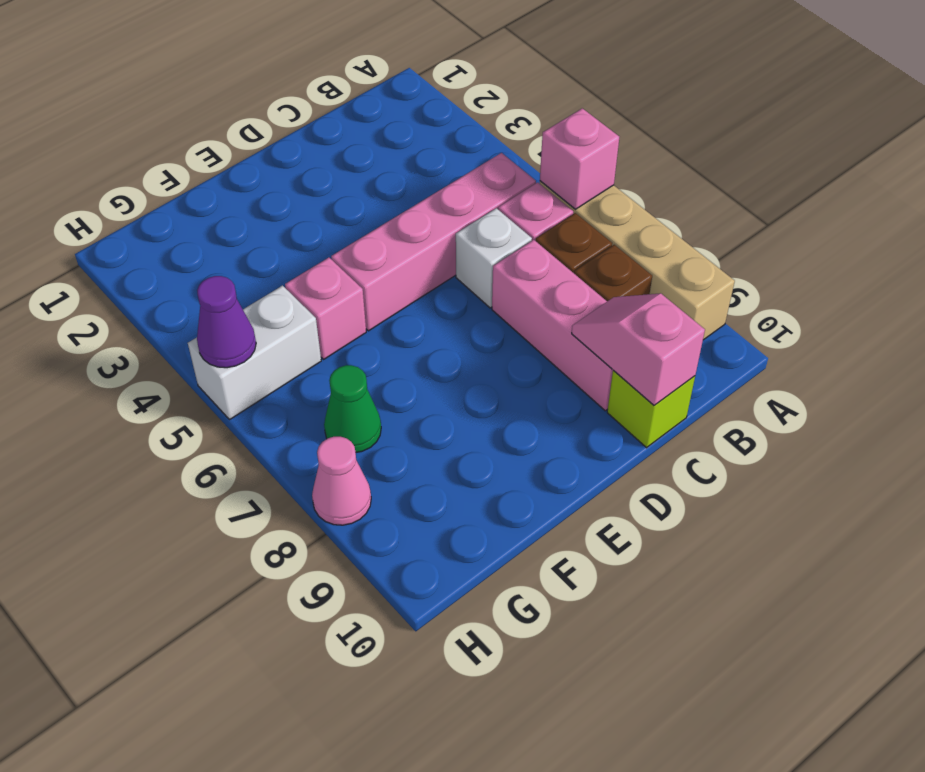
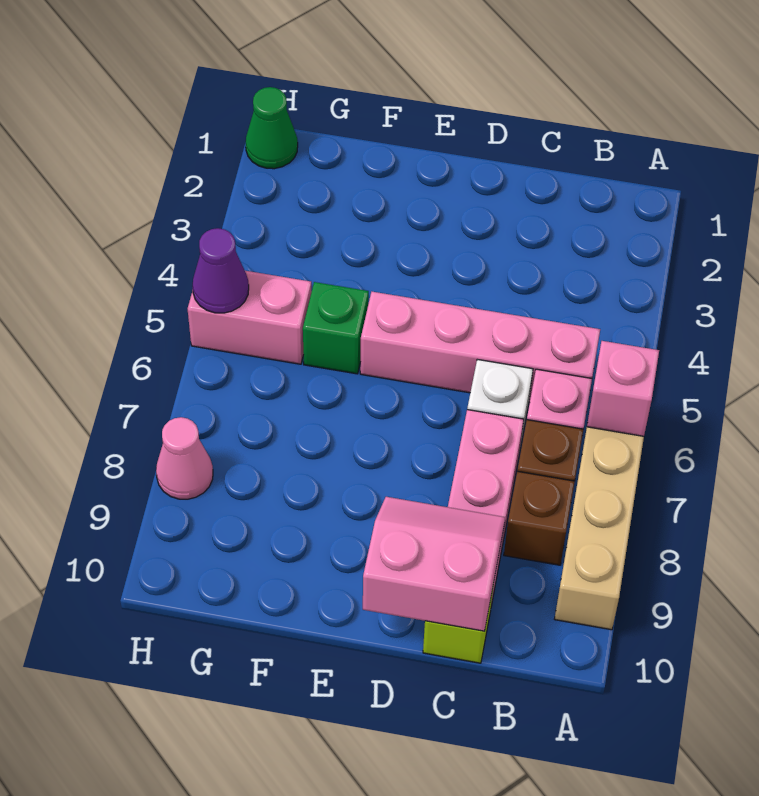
pink slope C9:C10 level 2 top 10 -> pink slope C9:D10 level 2 top 10
pink brick F5 level 1 -> green brick F5 level 1
white brick G5:H5 level 1 -> pink brick G5:H5 level 1
green cone G7 level 1 -> green cone H1 level 1

